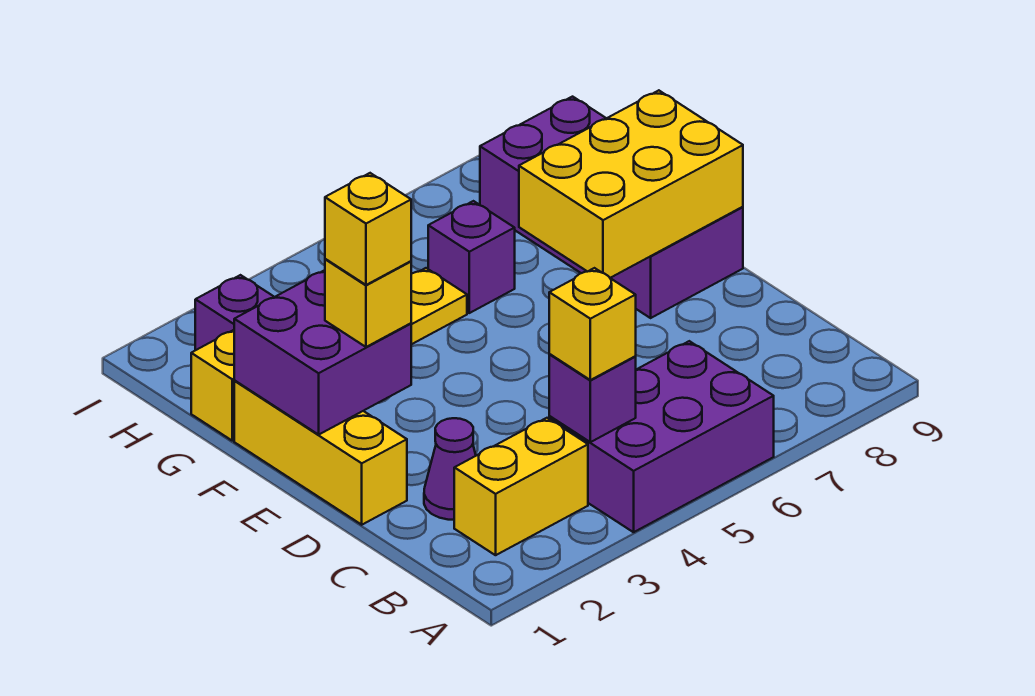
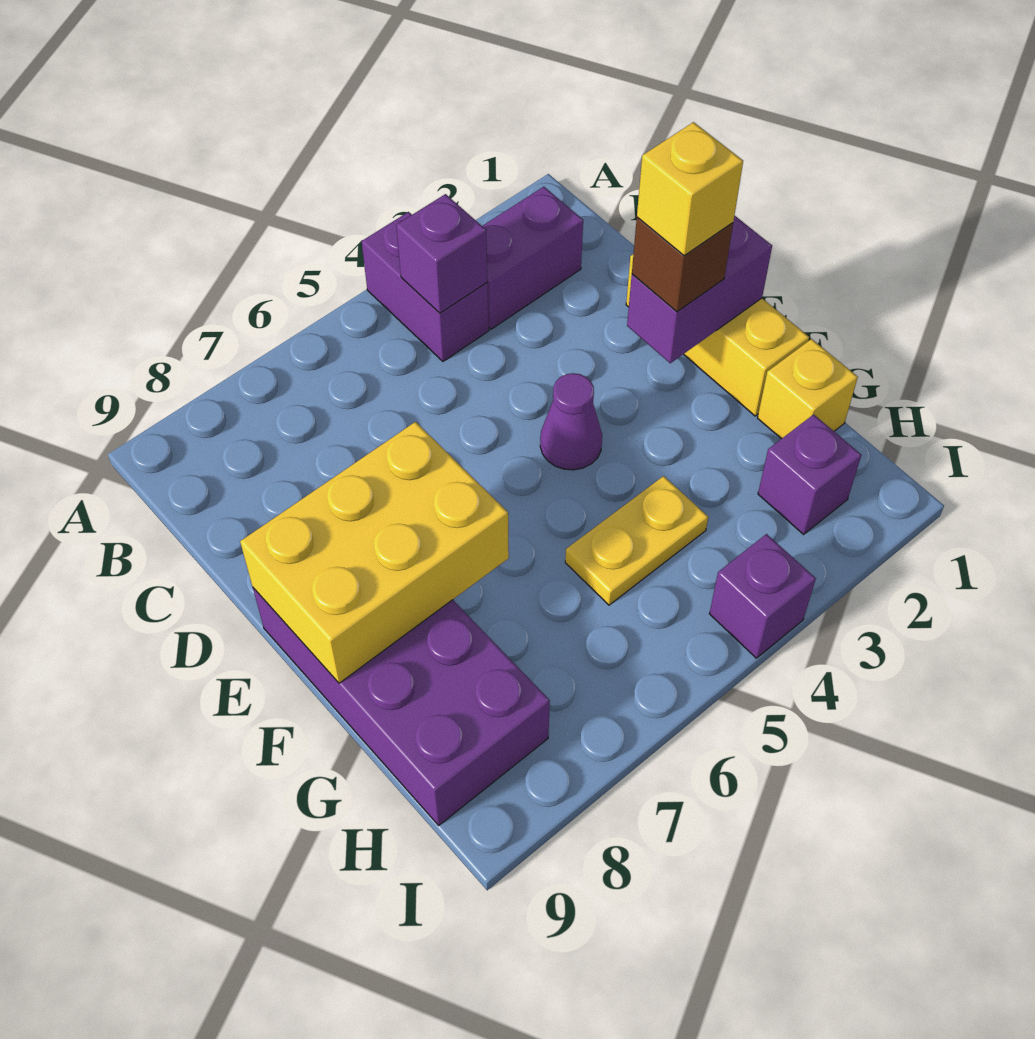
purple brick A4:B6 level 1 -> purple brick A4:B4 level 1
yellow brick B2:B3 level 1 -> purple brick B2:B3 level 1
yellow brick B4 level 3 -> none
purple cone C2 level 1 -> purple cone E4 level 1
purple brick E1:F2 level 2 -> purple brick E1:E2 level 2
yellow brick E2 level 3 -> brown brick E2 level 3
purple brick G6 level 1 -> purple brick I4 level 1

